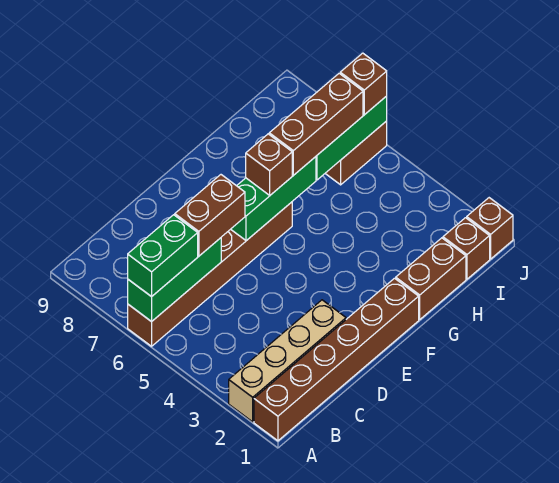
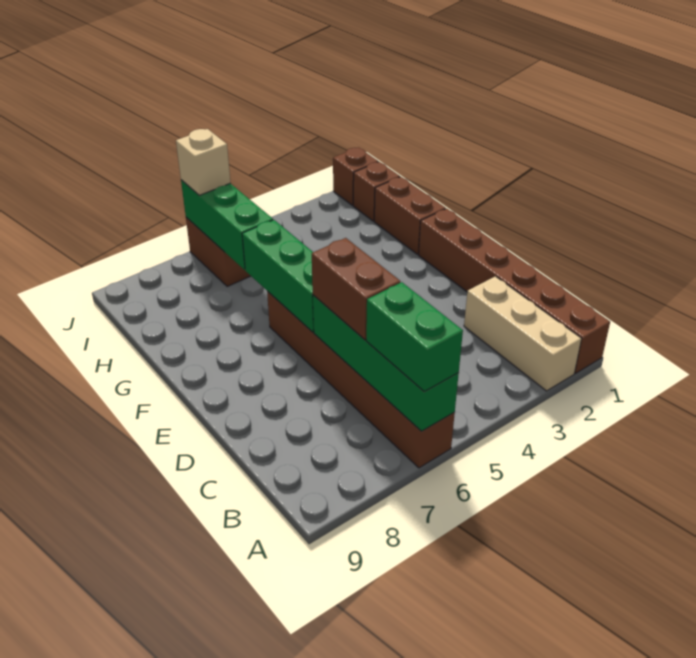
tan brick A2:D2 level 1 -> tan brick A2:C2 level 1
green brick A6:C6 level 2 -> green brick A6:D6 level 2
brown brick F6 level 3 -> none
brown brick G6:I6 level 3 -> none
brown brick J6 level 3 -> tan brick J6 level 3

